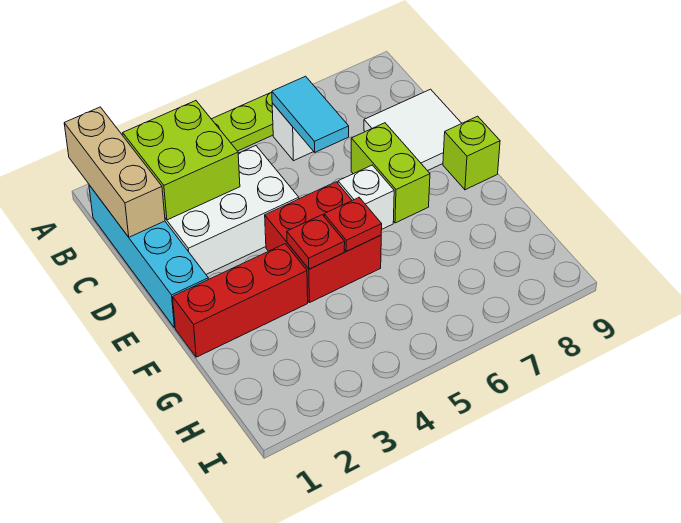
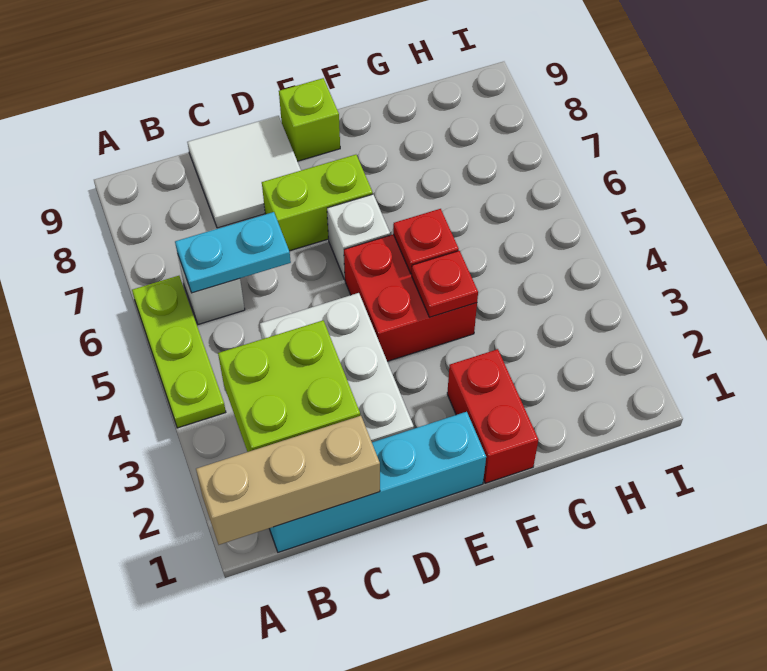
cyan tile B6:C6 level 2 -> cyan plate B6:C6 level 2
red brick F1:F3 level 1 -> red brick F1:F2 level 1

